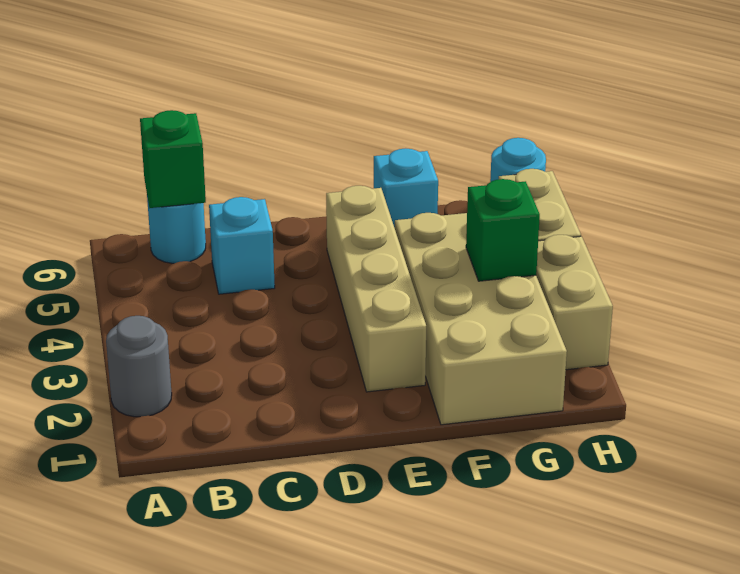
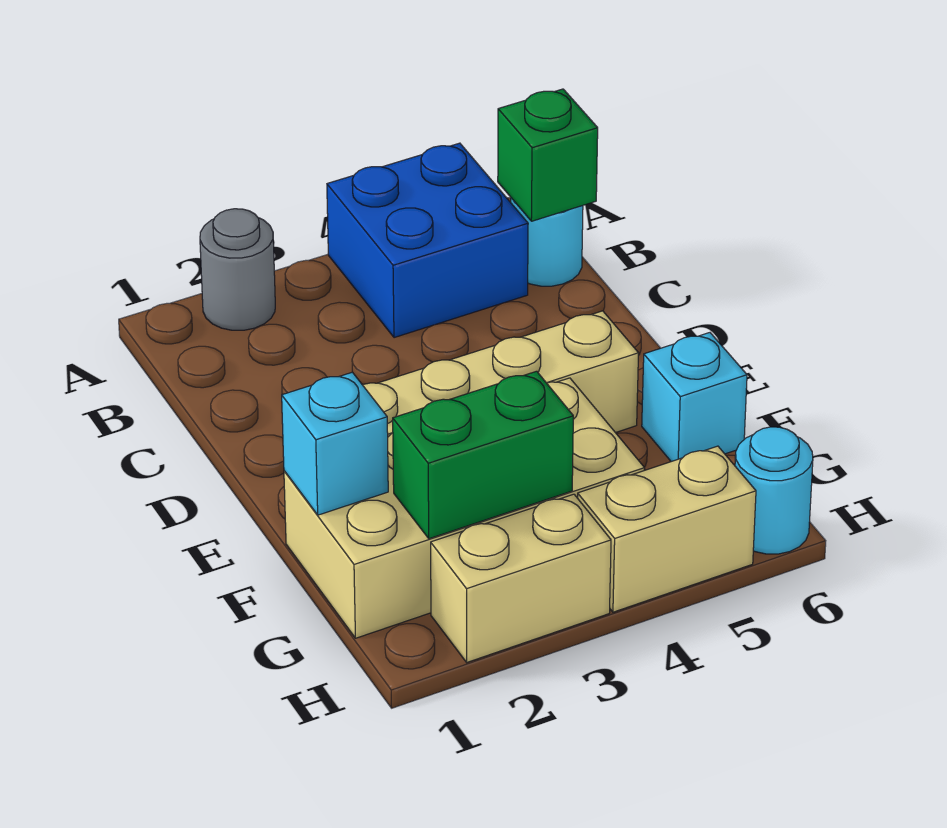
none -> blue brick A4:B5 level 1
cyan brick C5 level 1 -> cyan brick F1 level 2
green brick G3 level 2 -> green brick G2:G3 level 2

